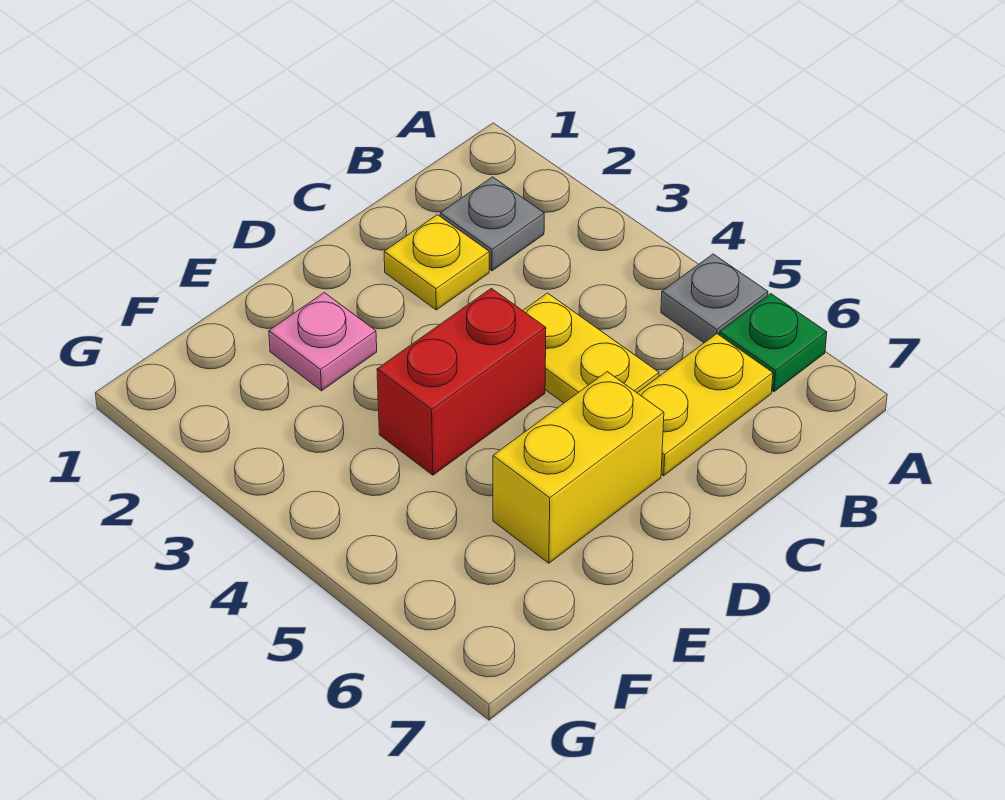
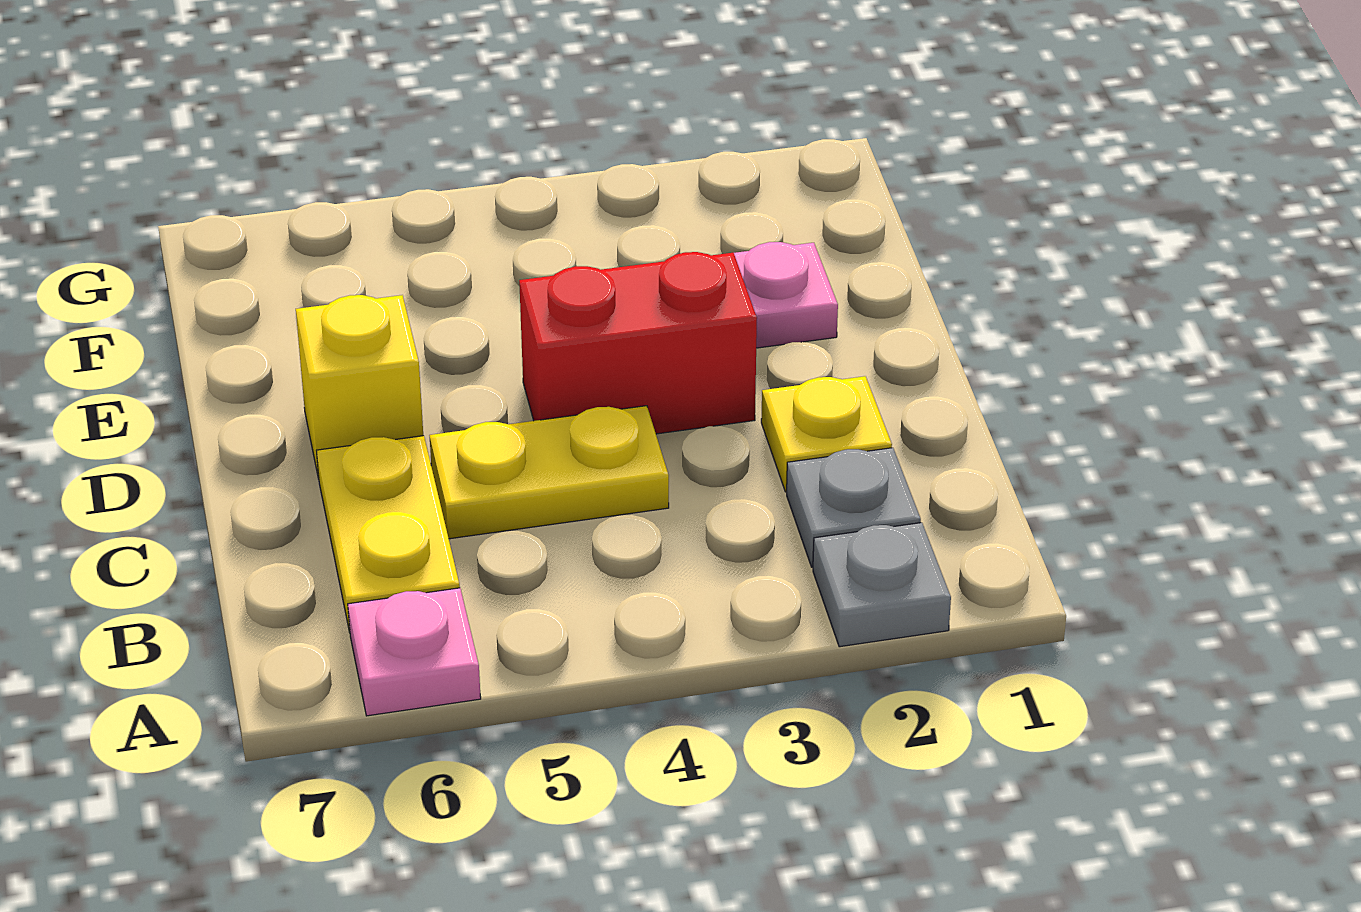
grey plate A5 level 1 -> grey plate A2 level 1
green plate A6 level 1 -> pink plate A6 level 1
red brick D4:E4 level 1 -> red brick D3:D4 level 1
yellow brick D6:E6 level 1 -> yellow brick D6 level 1

